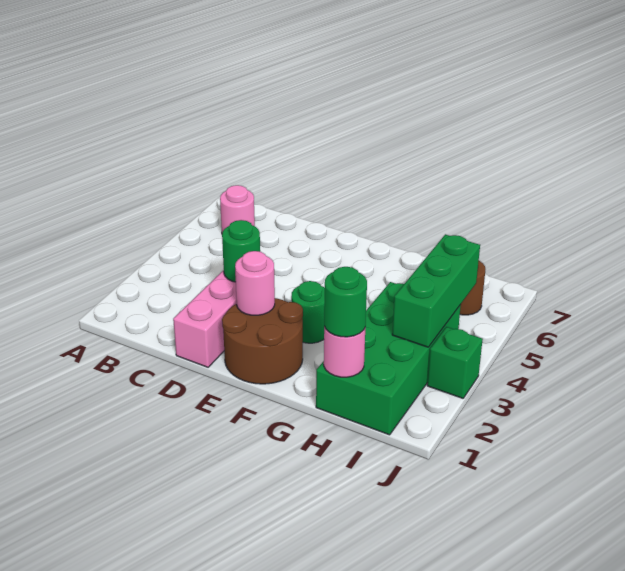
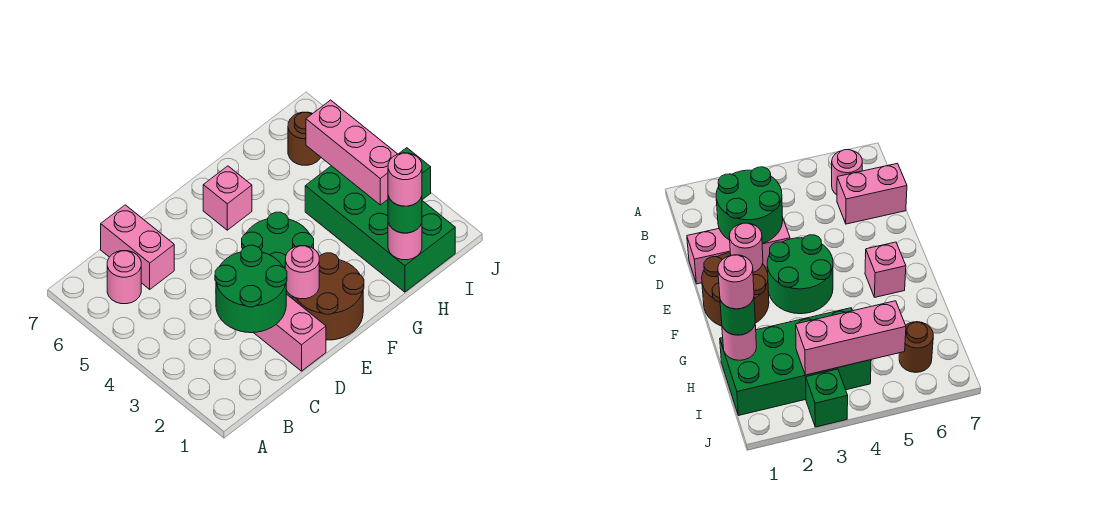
none -> pink brick C6:C7 level 1
green round brick D3 level 2 -> green round brick C2:D3 level 2
green round brick F3 level 1 -> green round brick E3:F4 level 1
none -> pink brick F6 level 1
none -> pink round brick H1 level 4
green brick I3:I5 level 2 -> pink brick I3:I5 level 2

